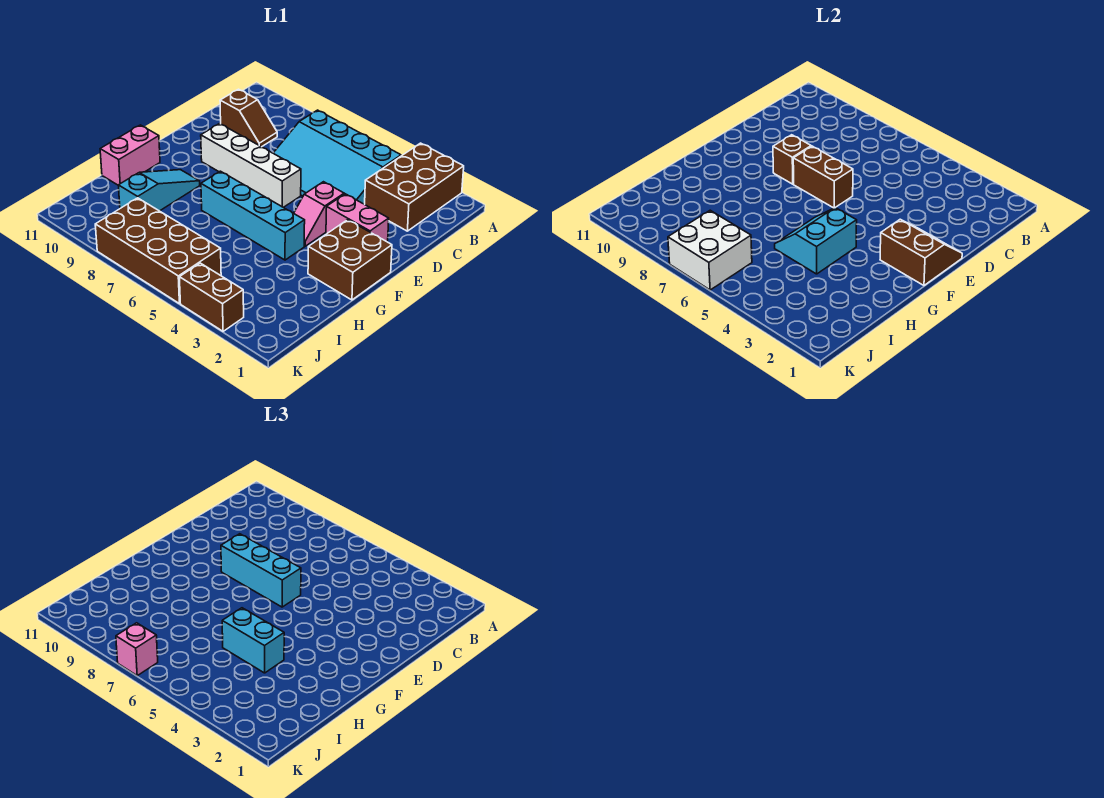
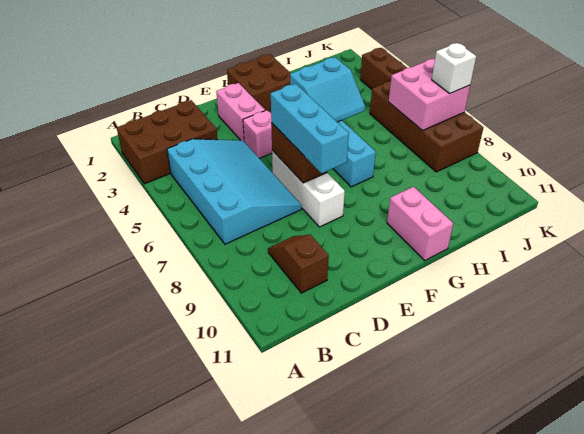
brown slope E1:F2 level 2 top F -> none
white brick E6:E9 level 1 -> white brick E6:E8 level 1
brown brick E8 level 2 -> none
cyan slope G9:I9 level 1 top I -> none
pink brick G11:H11 level 1 -> pink brick G10:G11 level 1
cyan brick H4:H5 level 3 -> none
white brick J6:K7 level 2 -> pink brick J6:K7 level 2
pink brick K7 level 3 -> white brick K7 level 3

